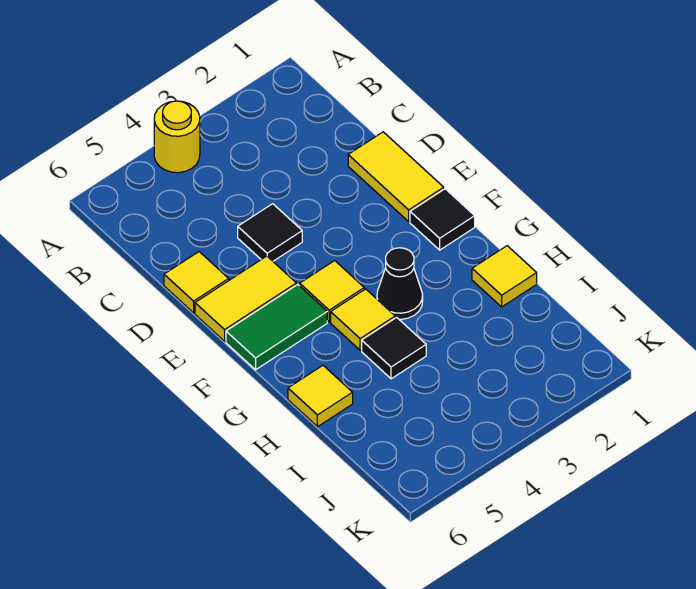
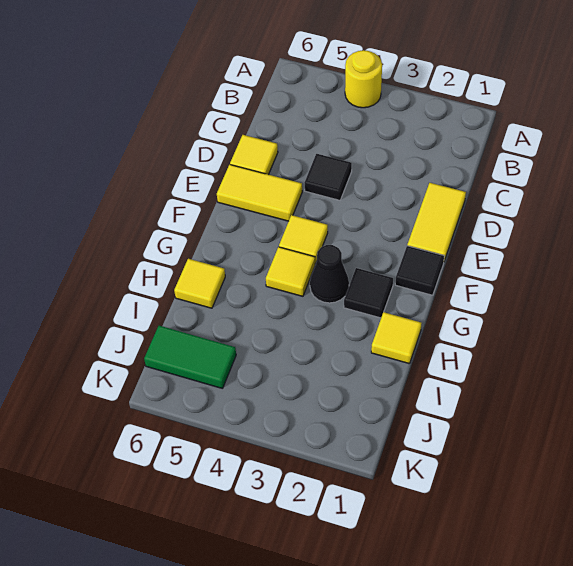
green tile F5:F6 level 1 -> green tile J5:J6 level 1
black tile H4 level 1 -> black tile G2 level 1

